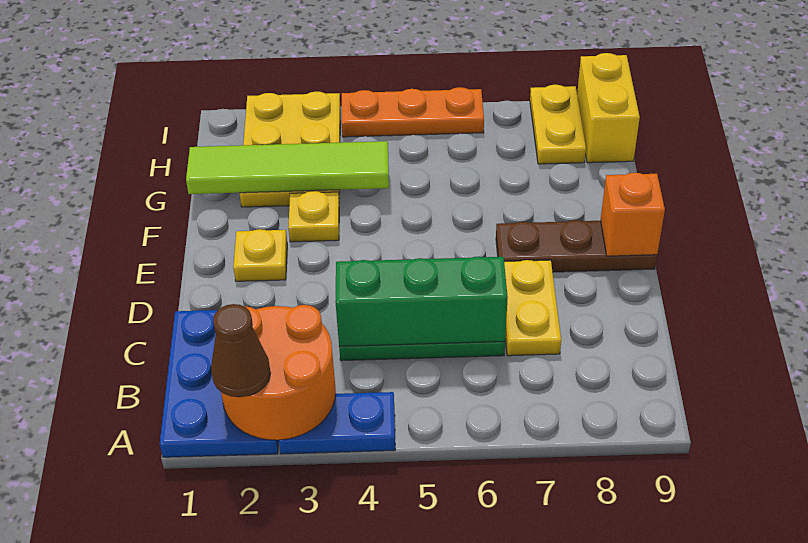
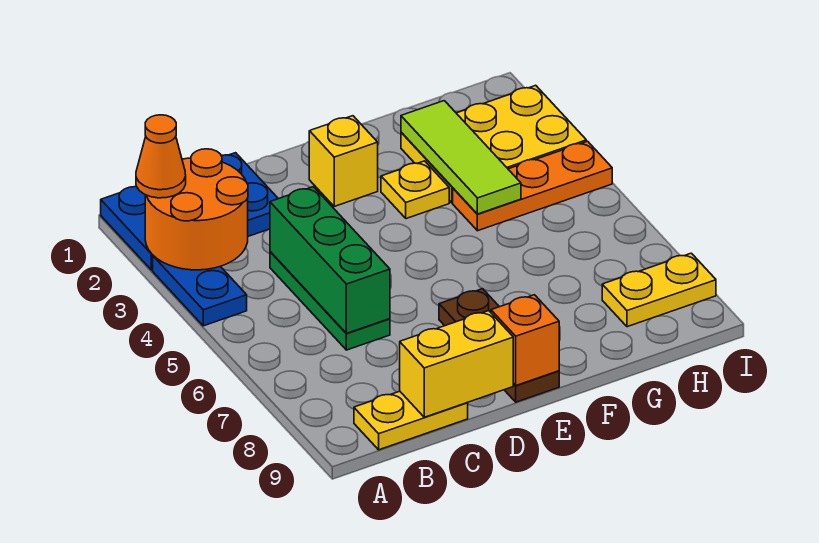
brown cone A2 level 3 -> orange cone A2 level 3
yellow plate C7:D7 level 1 -> yellow plate B9:C9 level 1
yellow plate E2 level 1 -> yellow brick E2 level 1
lime tile G1:G4 level 2 -> lime tile G2:G4 level 2
yellow brick H9:I9 level 1 -> yellow brick C9:D9 level 2
orange plate I4:I6 level 1 -> orange plate G4:I4 level 1

